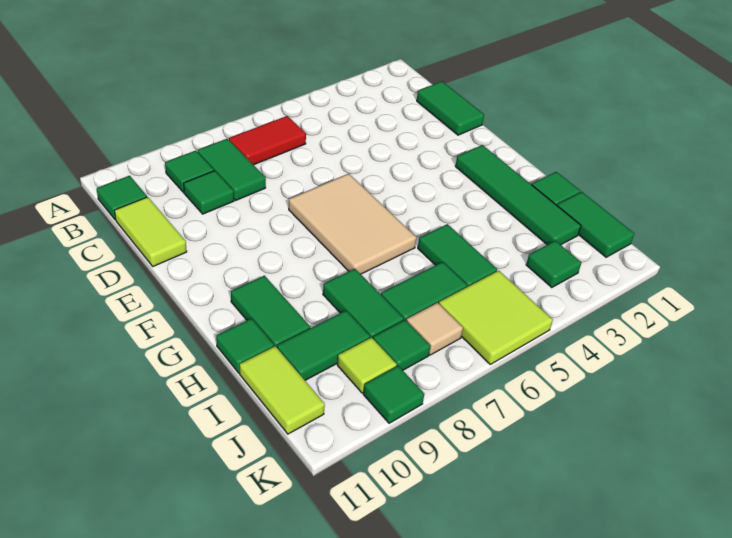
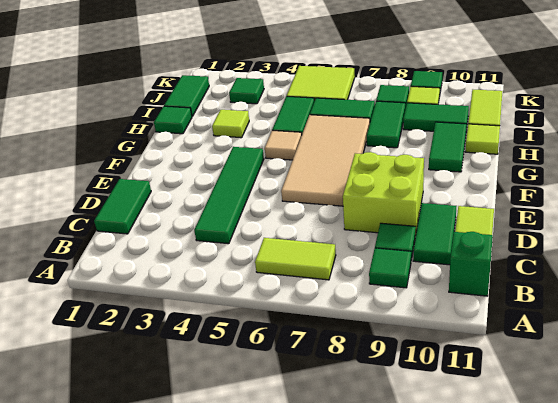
red tile B6:B7 level 1 -> lime tile B6:B7 level 1
green tile B8:C8 level 1 -> green tile C10:D10 level 1
green tile B11 level 1 -> green brick B11 level 1
none -> lime brick D8:E9 level 1
tan tile E6:G7 level 1 -> tan tile E6:H7 level 1
green tile F2:I2 level 1 -> green tile C4:F4 level 1
none -> lime tile H3 level 1
green tile H11 level 1 -> lime tile H11 level 1
tan tile J7 level 1 -> tan tile G5 level 1

